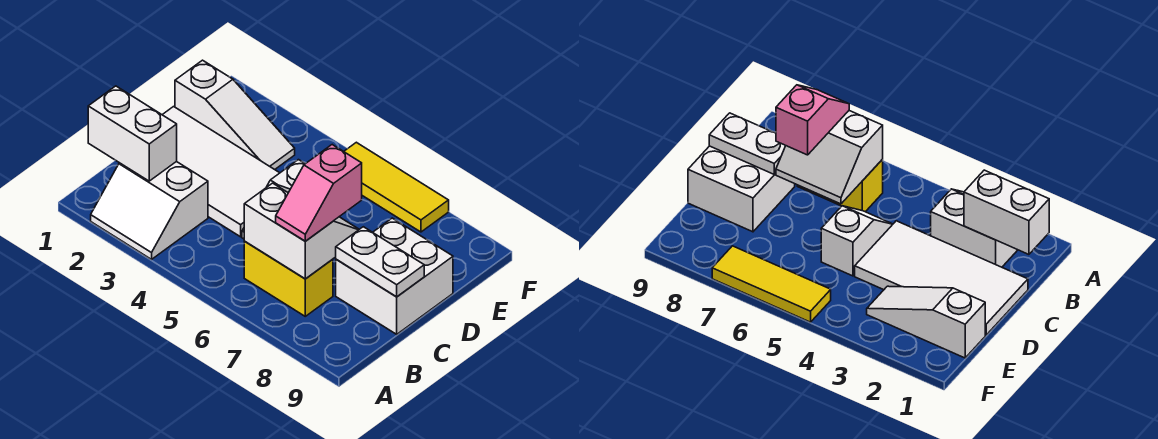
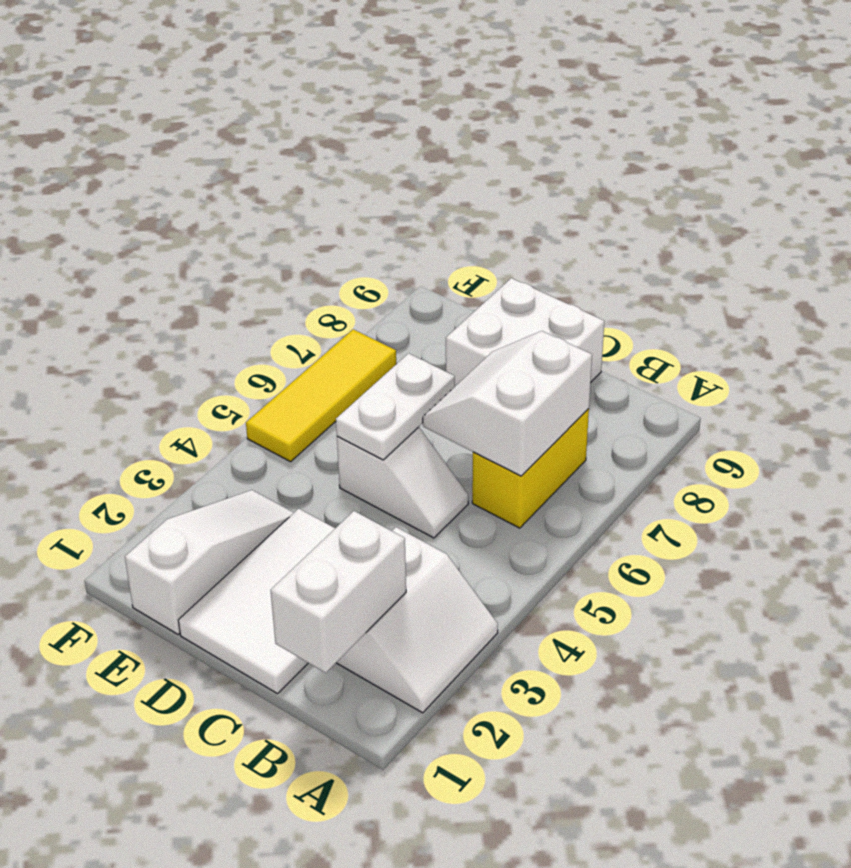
pink slope B7:C7 level 3 top C -> none
white tile C1:D4 level 1 -> white tile C1:D3 level 1
white plate C8:C9 level 2 -> white plate D5:D6 level 2

